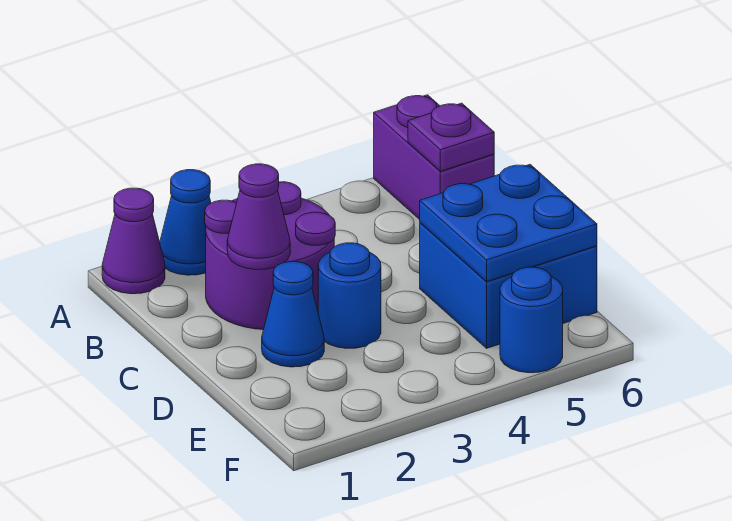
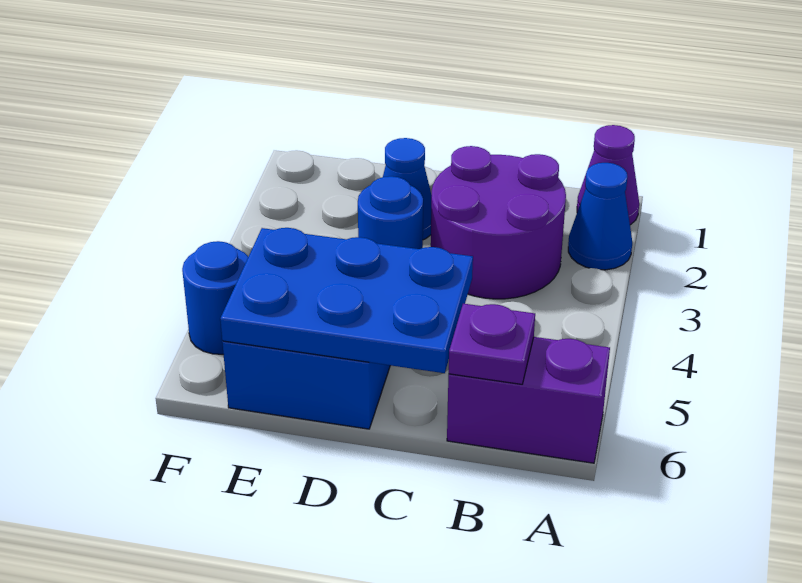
purple cone C2 level 2 -> none
blue plate D5:E6 level 2 -> blue plate C5:E6 level 2

